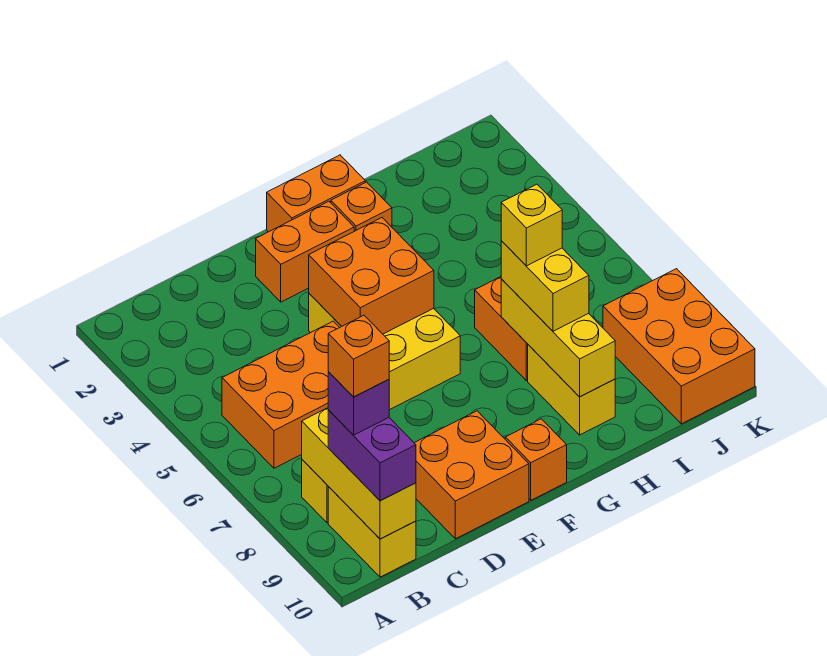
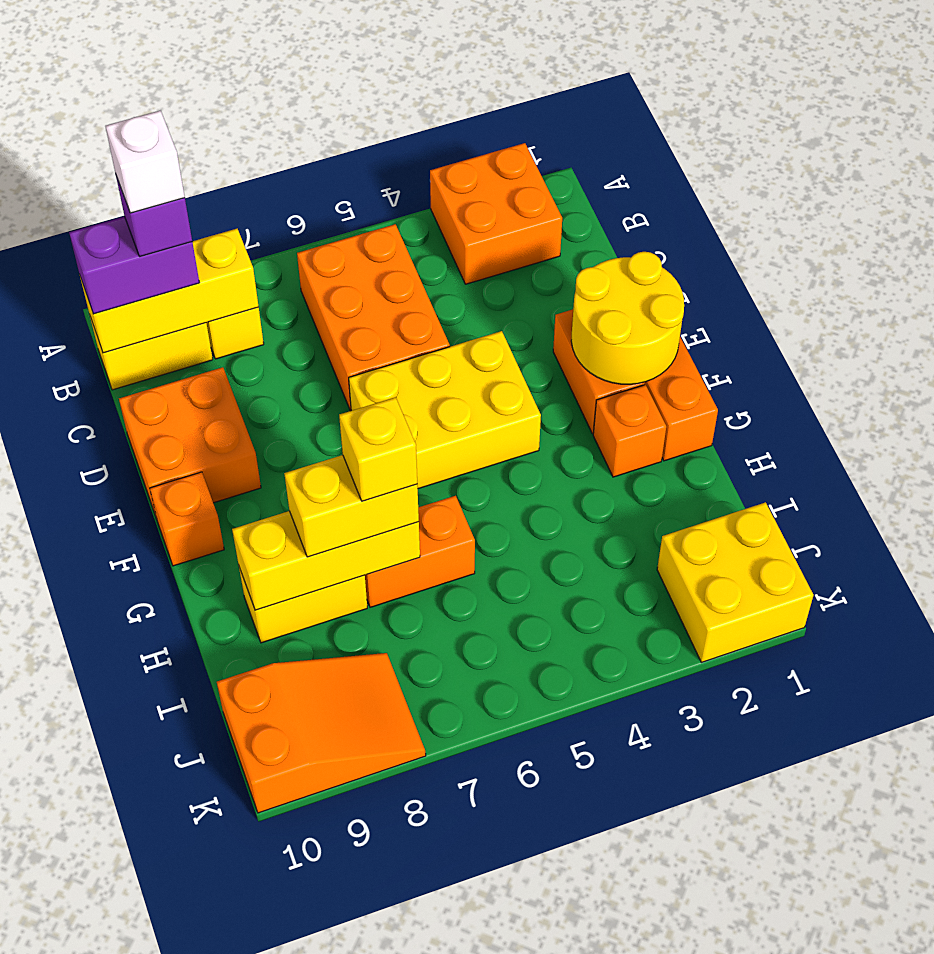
orange brick B9 level 5 -> white brick B9 level 5
none -> yellow round brick E1:F2 level 2
orange brick E4:F5 level 2 -> orange brick A2:B3 level 1
none -> yellow brick J1:K2 level 1
orange brick J8:K10 level 1 -> orange slope J8:K10 level 1 top 10

